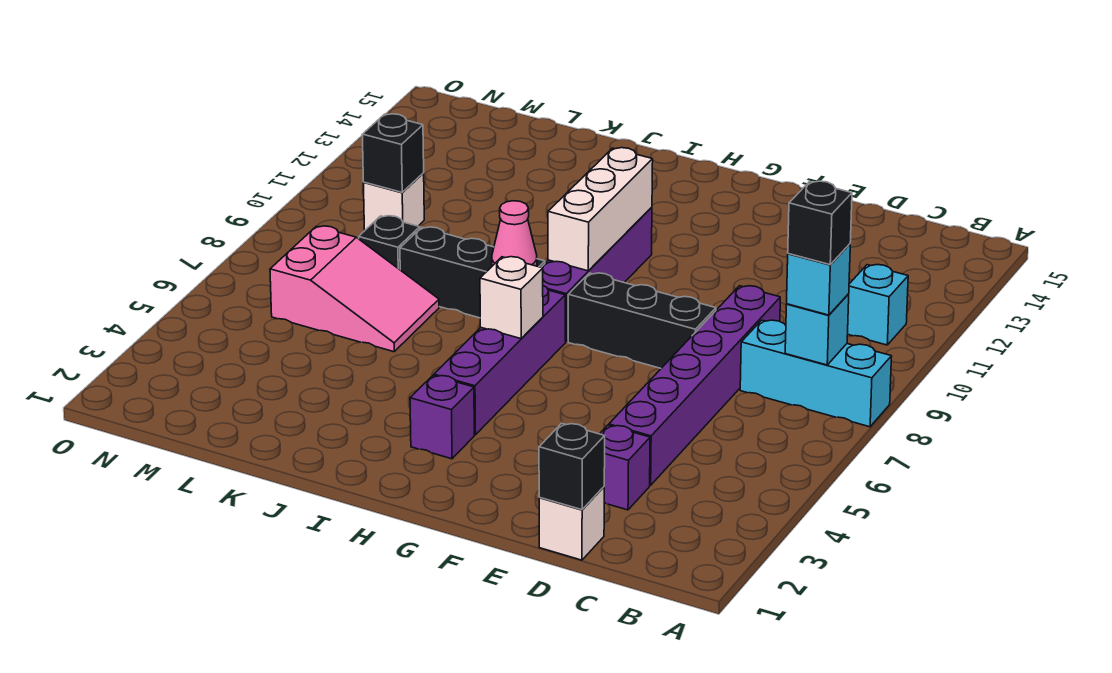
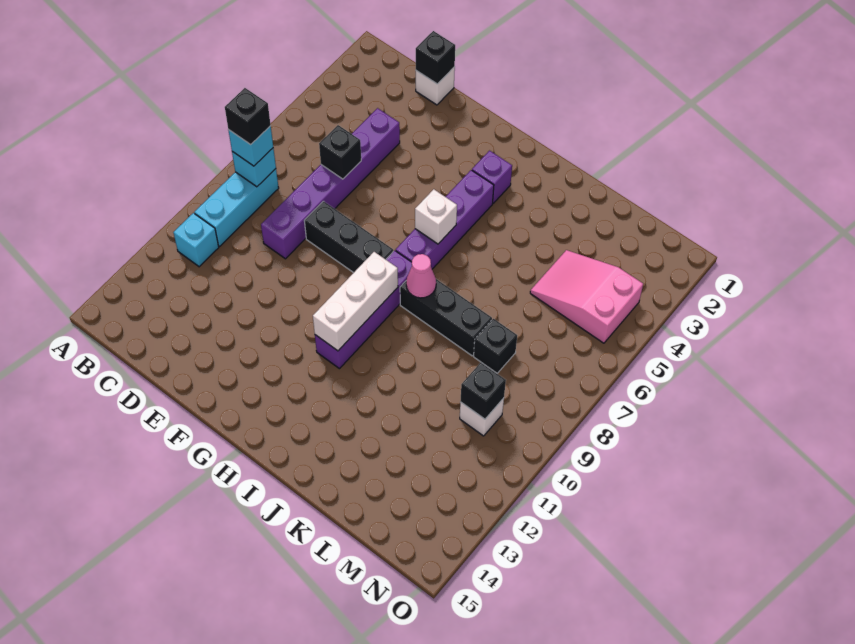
cyan brick A8:C8 level 1 -> cyan brick B8:B10 level 1
purple brick D3 level 1 -> none
none -> black brick D6 level 2
pink slope K6:M7 level 1 top M -> pink slope L4:N5 level 1 top N

